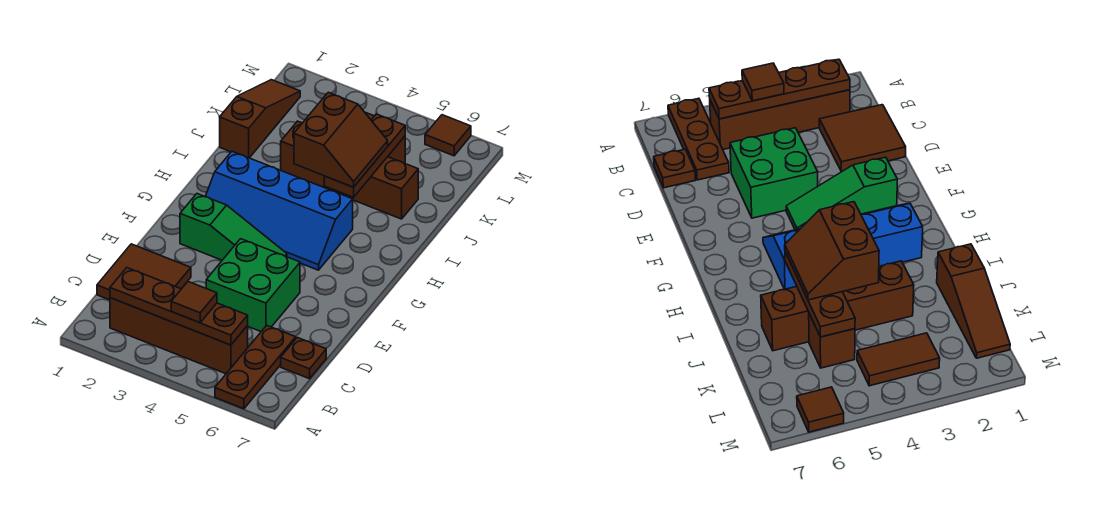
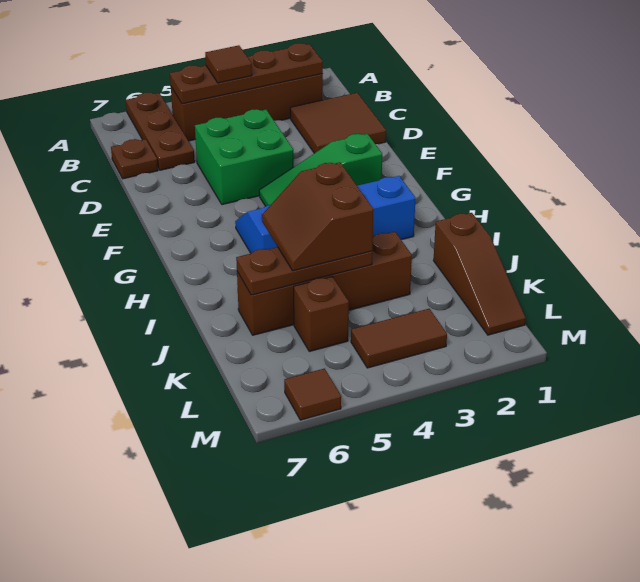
brown plate I5:K5 level 2 -> brown plate J4:J6 level 2

